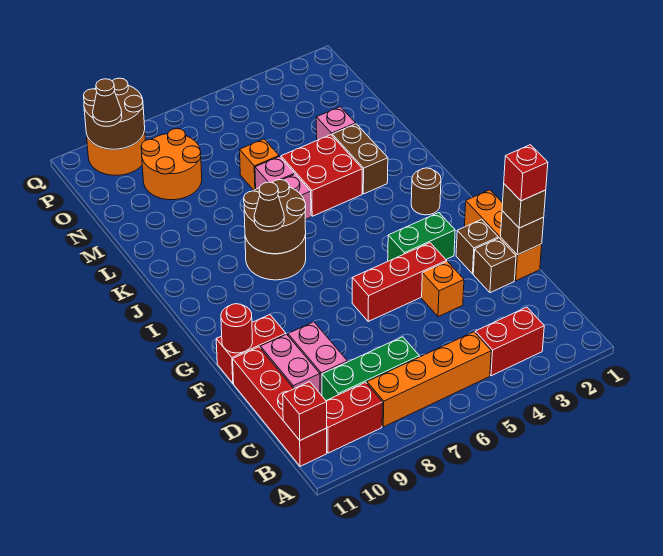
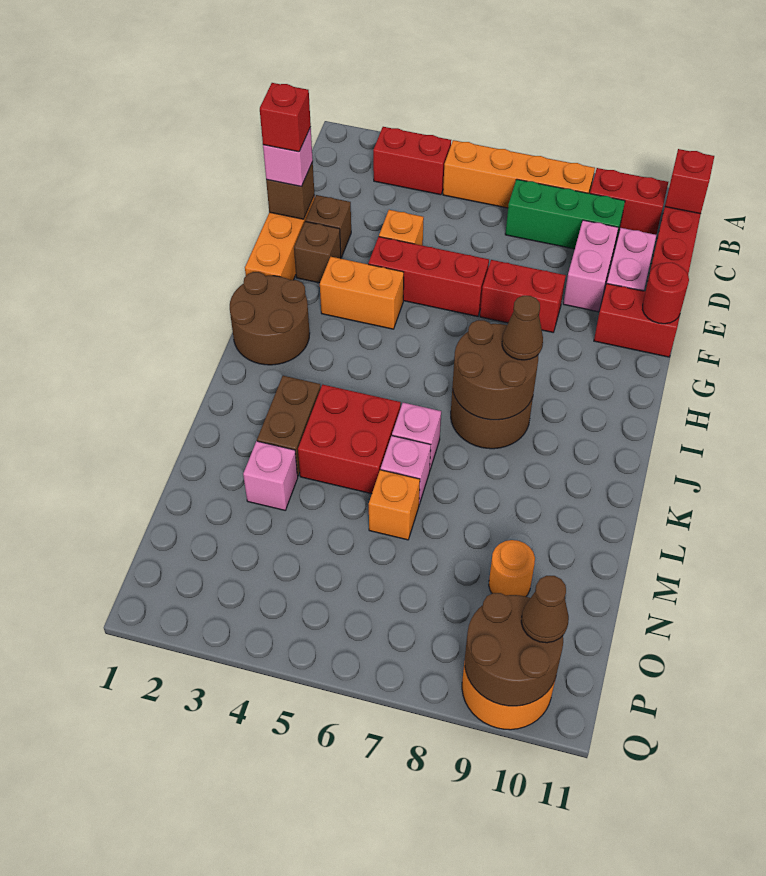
brown brick E1 level 3 -> pink brick E1 level 3
none -> red brick F7:F8 level 1
green brick G3:G4 level 1 -> orange brick G3:G4 level 1
brown round brick I2 level 1 -> brown round brick H1:I2 level 1
orange round brick N8:O9 level 1 -> orange round brick N9 level 1

